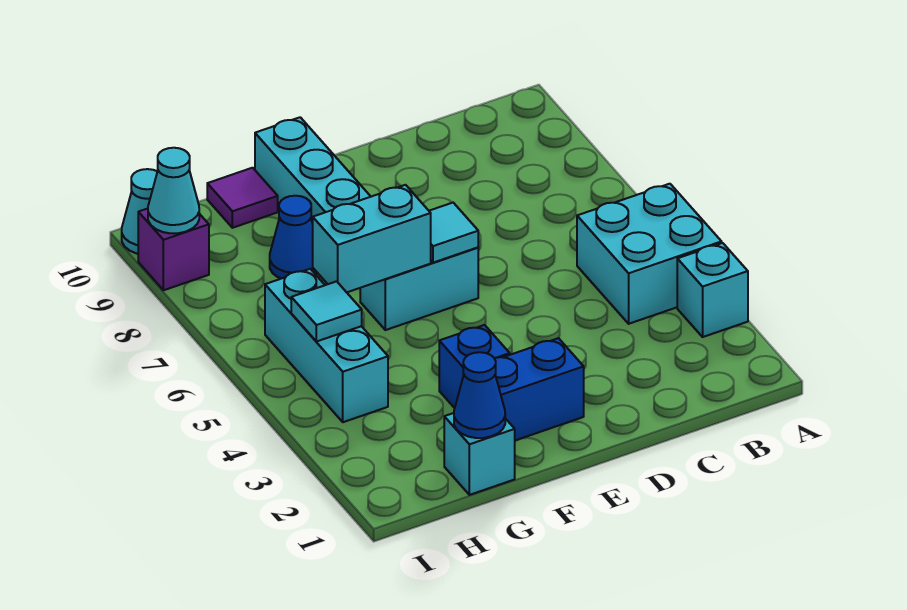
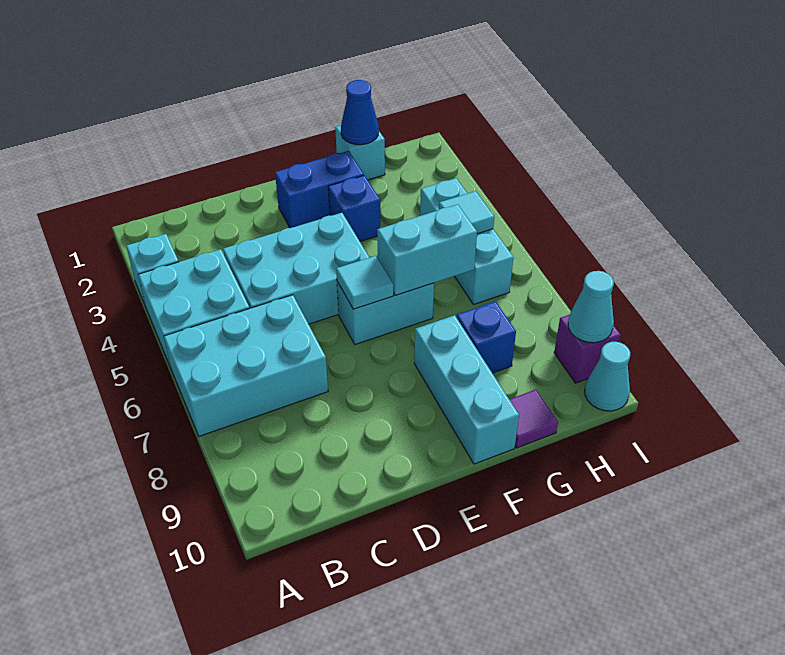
none -> cyan brick A6:C7 level 1
none -> cyan brick C4:E5 level 1
blue cone G8 level 1 -> blue brick G8 level 1

